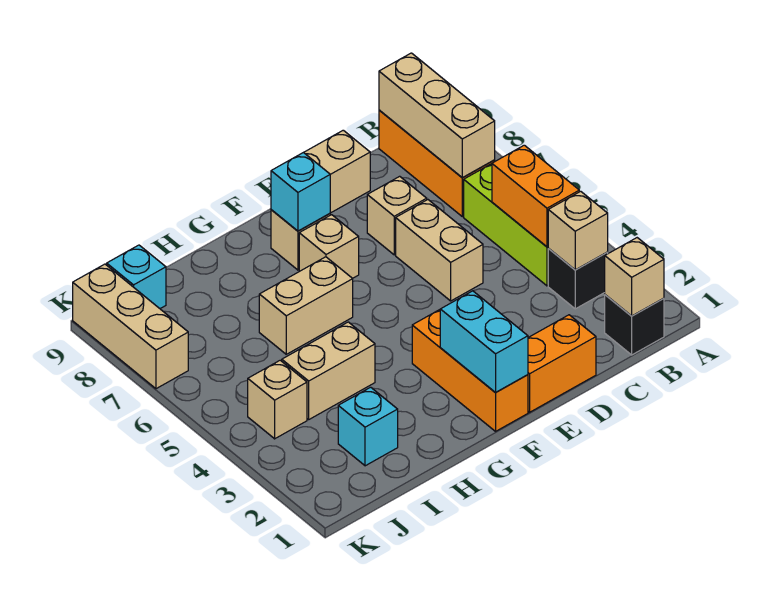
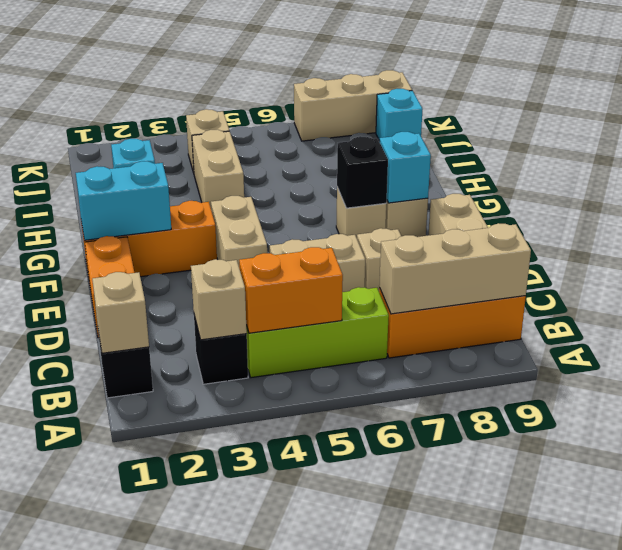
none -> black brick F7 level 2
tan brick G6:H6 level 1 -> tan brick E4:F4 level 1

